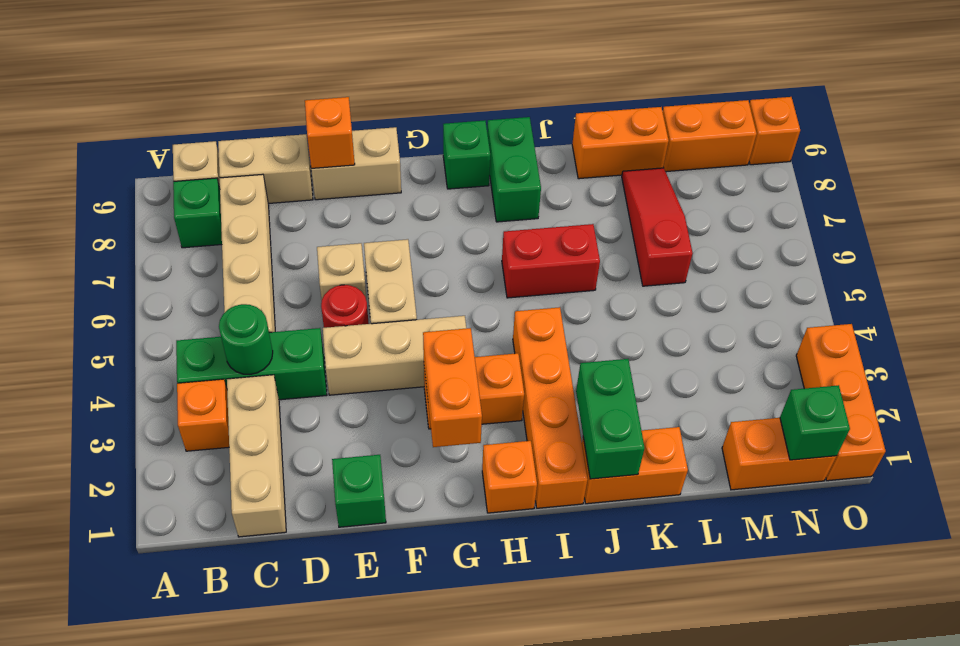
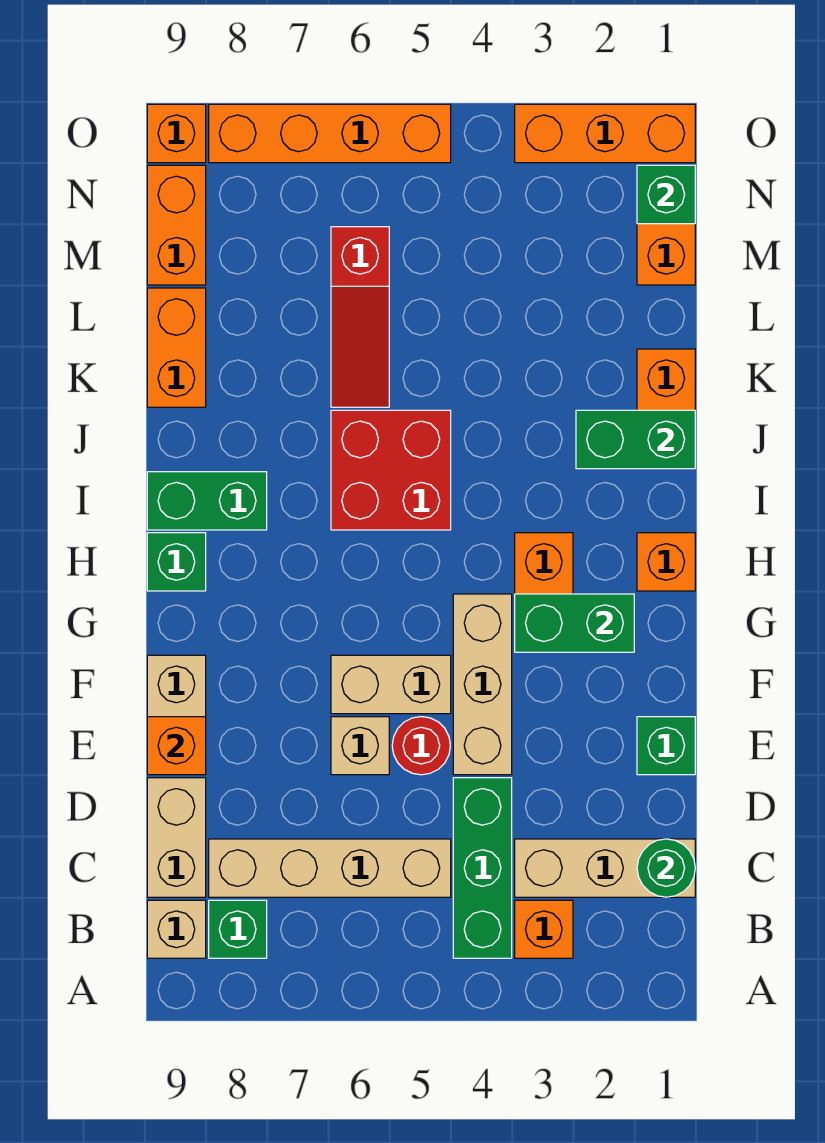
green round brick C4 level 2 -> green round brick C1 level 2
orange brick G2:G3 level 2 -> green brick G2:G3 level 2
orange brick I1:I4 level 1 -> orange brick O5:O8 level 1
red brick I6:J6 level 1 -> red brick I5:J6 level 1
red slope L6:L8 level 1 top 6 -> red slope K6:M6 level 1 top M

